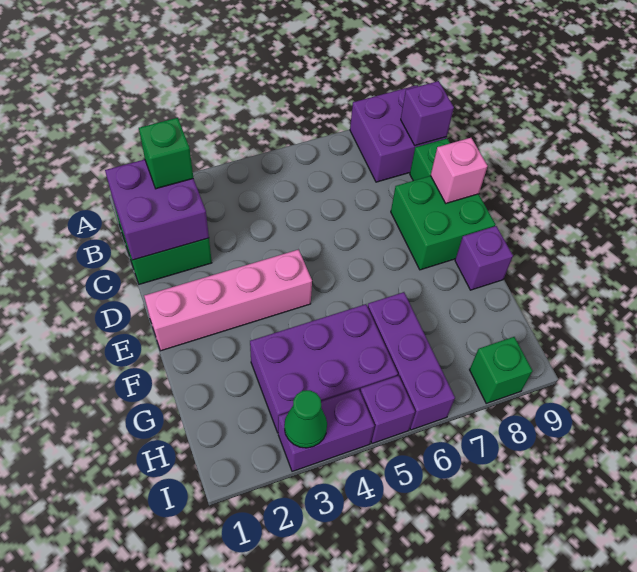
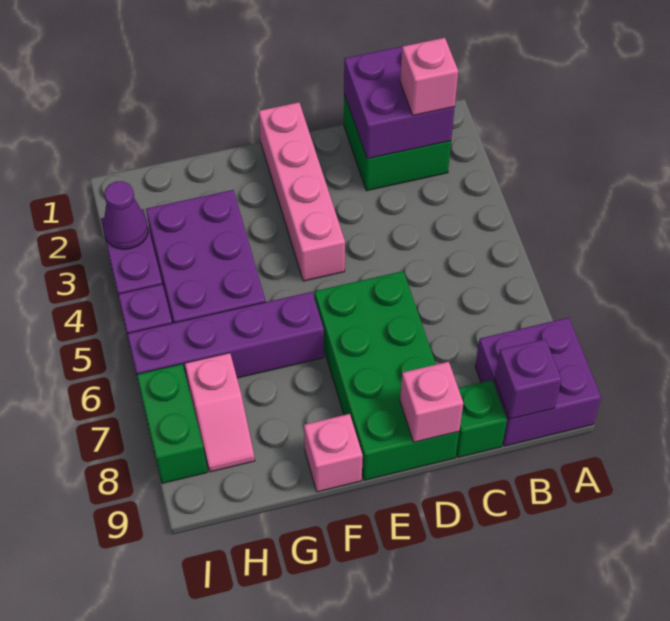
green brick B2 level 3 -> pink brick B2 level 3
green brick D8:E9 level 1 -> green brick D6:E9 level 1
purple brick F9 level 1 -> pink brick F9 level 1
purple brick G6:I6 level 1 -> purple brick F6:I6 level 1
none -> pink slope H7:H8 level 1 top 7
green cone I3 level 2 -> purple cone I3 level 2
green brick I8 level 1 -> green brick I7:I8 level 1

